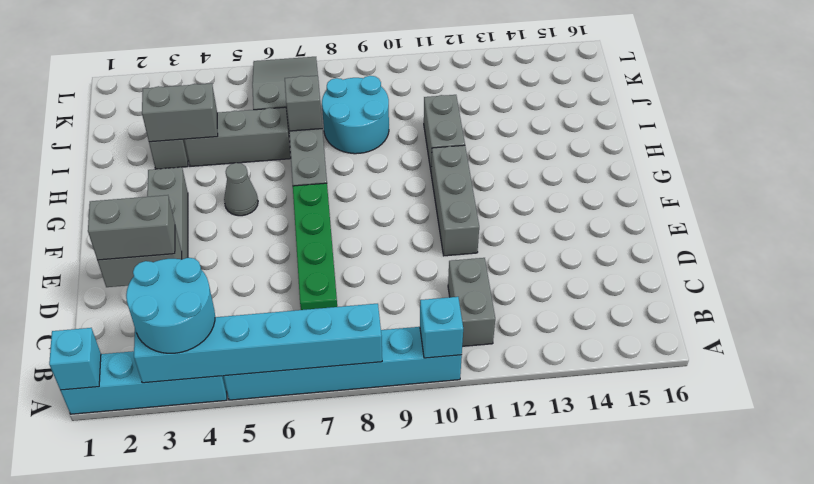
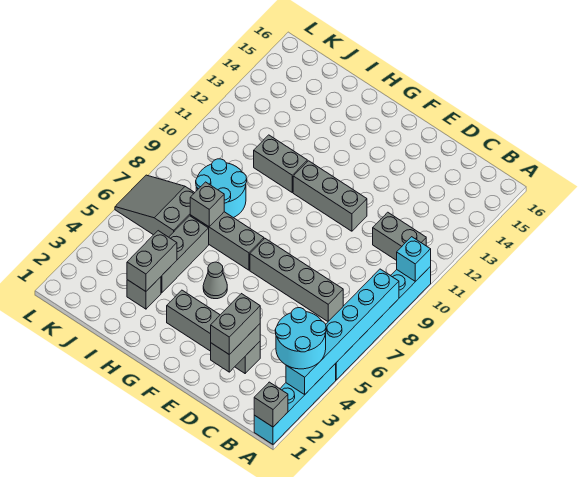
cyan brick A1 level 2 -> grey brick A1 level 2
green brick C7:F7 level 1 -> grey brick C7:F7 level 1

